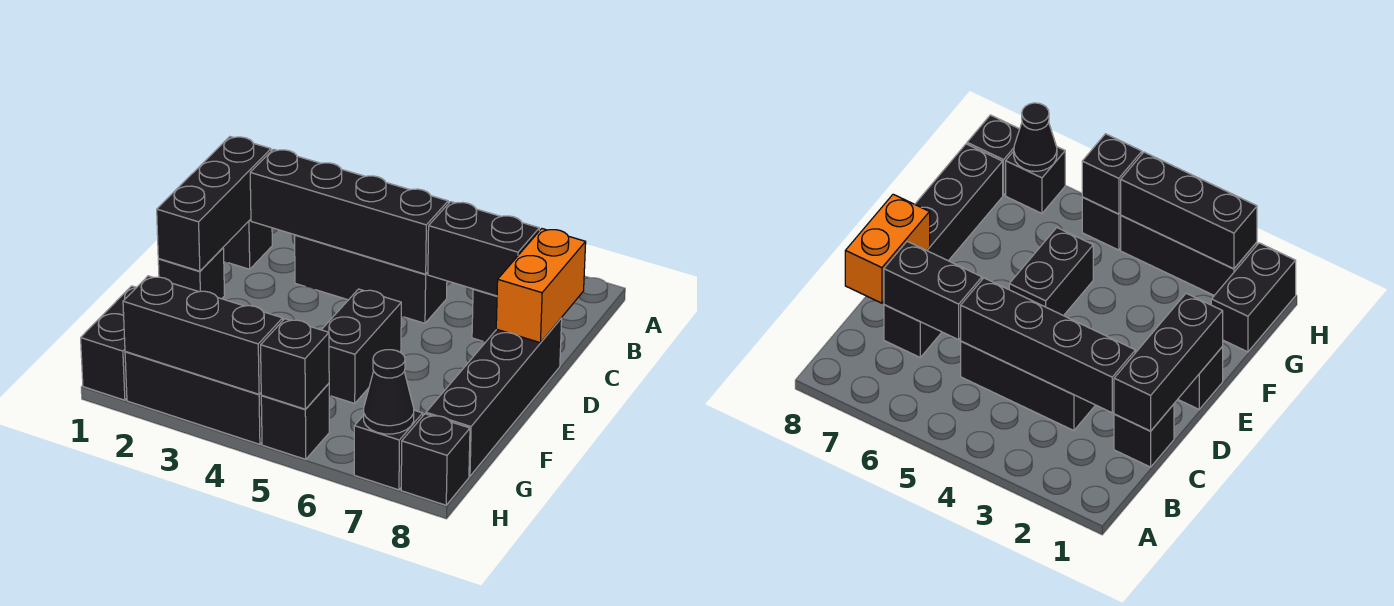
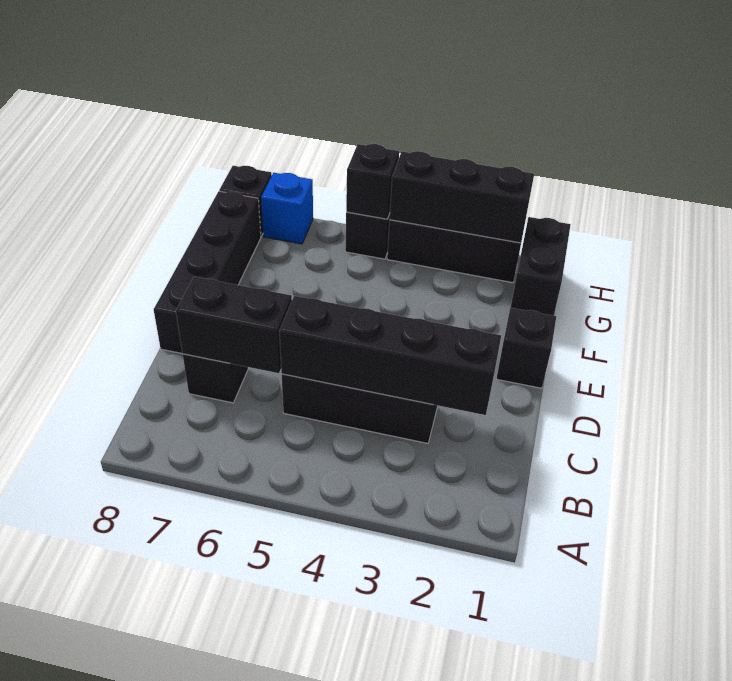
black brick C1 level 1 -> none
black brick C1:E1 level 2 -> none
orange brick C8:D8 level 2 -> none
black brick E5:F5 level 1 -> none
black brick H7 level 1 -> blue brick H7 level 1
black cone H7 level 2 -> none

